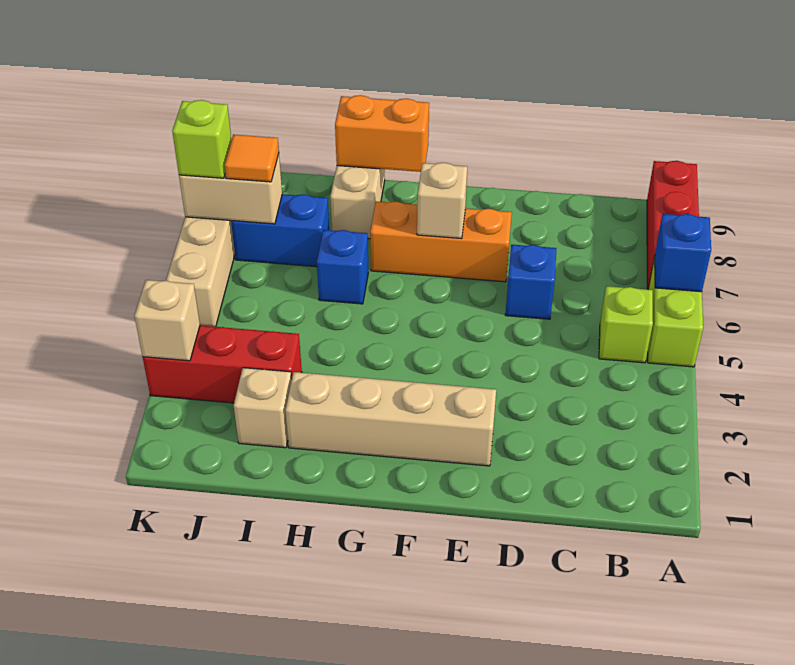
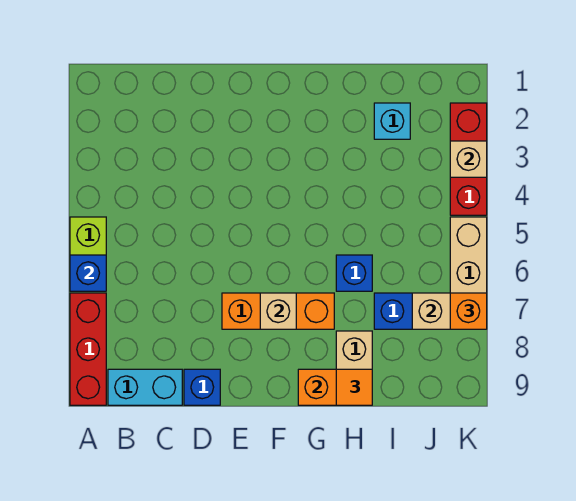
lime brick B5 level 1 -> none
none -> cyan brick B9:C9 level 1
blue brick D6 level 1 -> blue brick D9 level 1
tan brick E2:H2 level 1 -> none
tan brick I2 level 1 -> cyan brick I2 level 1
red brick I3:K3 level 1 -> red brick K2:K4 level 1
orange tile J7 level 3 -> orange tile H9 level 3
lime brick K7 level 3 -> orange brick K7 level 3

